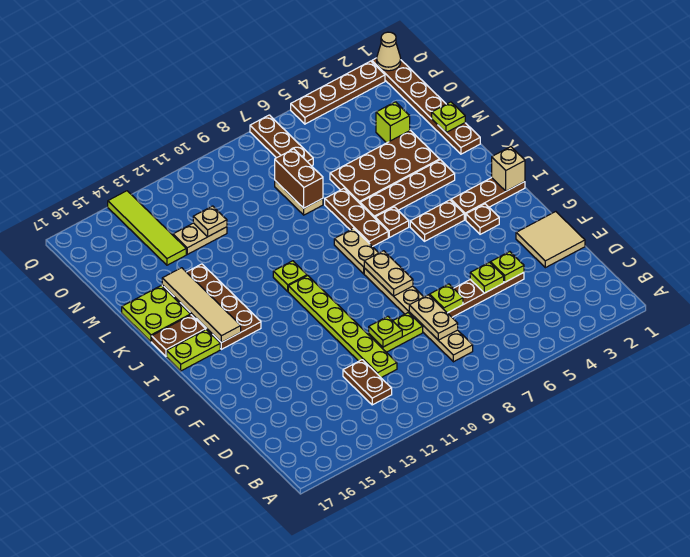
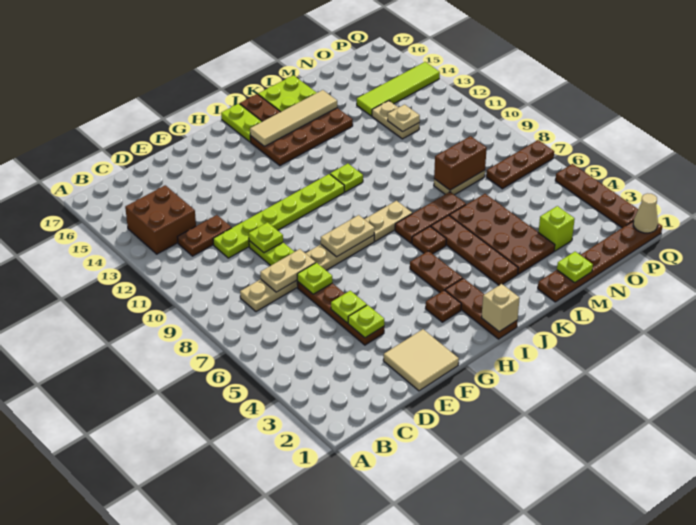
none -> brown brick B13:C14 level 1

